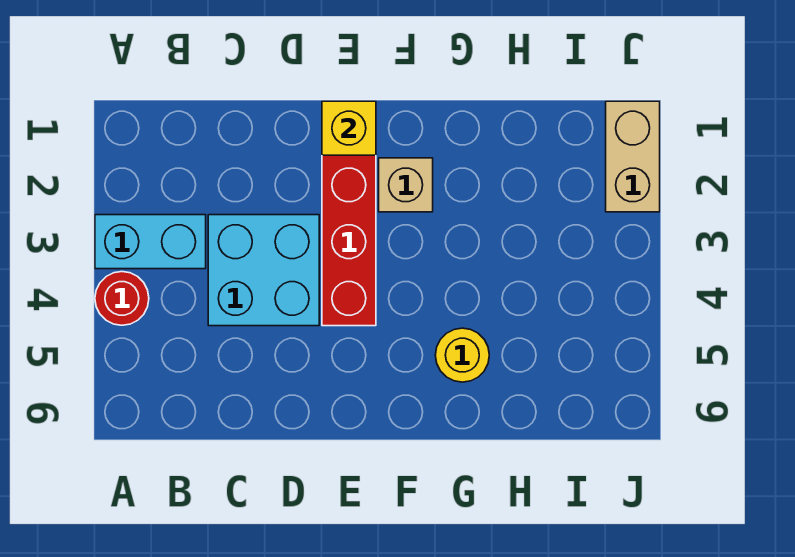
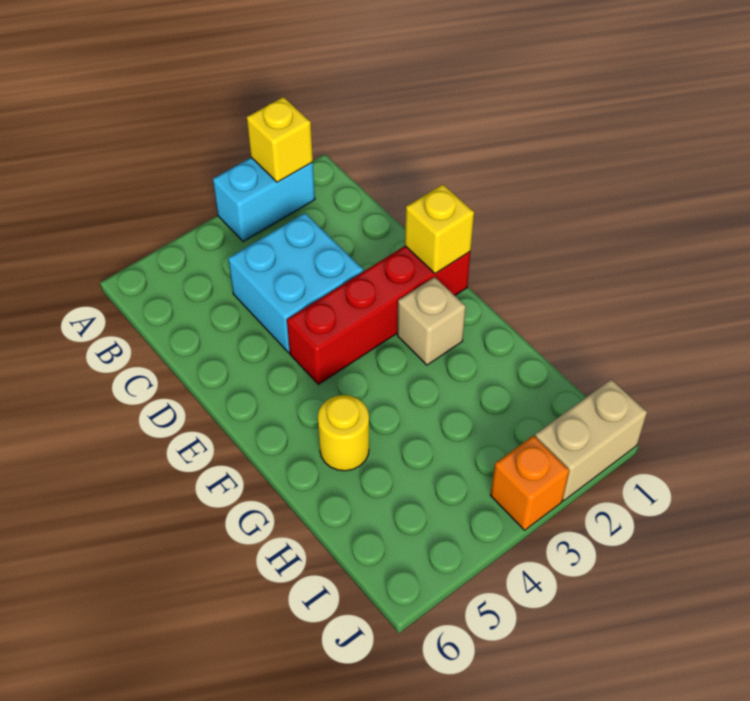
none -> yellow brick A2 level 2
cyan brick A3:B3 level 1 -> cyan brick A2:A3 level 1
red round brick A4 level 1 -> none
none -> orange brick J3 level 1

